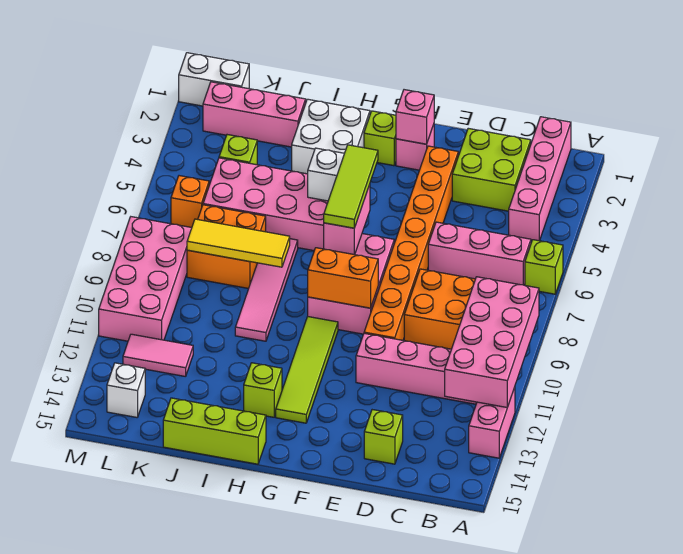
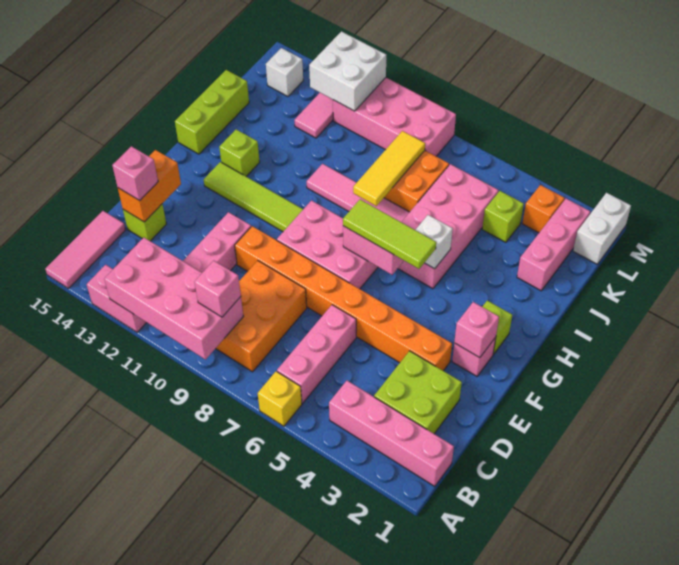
lime brick A6 level 1 -> yellow brick A6 level 1
none -> pink tile A15:C15 level 1
none -> pink brick B9 level 3
none -> pink brick D14 level 3
orange brick F9:G9 level 2 -> orange brick D14:E14 level 2
white brick H2:I3 level 1 -> white brick L11:M12 level 2
orange brick L6 level 1 -> orange brick L3 level 1

